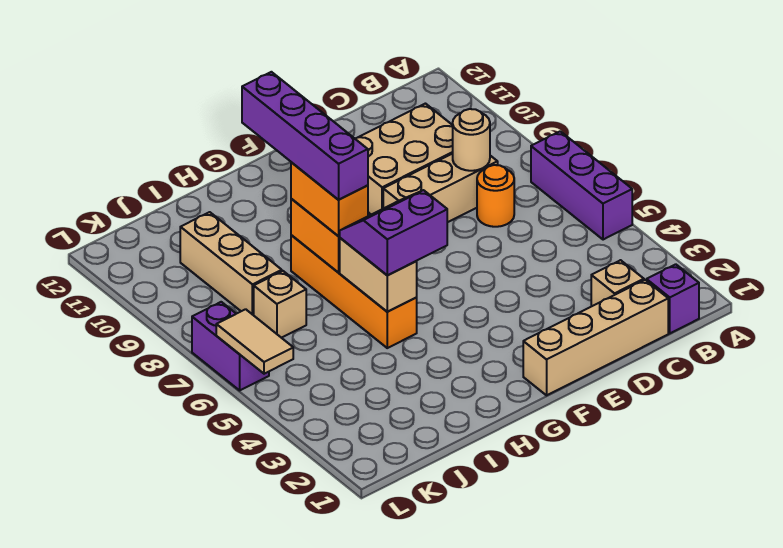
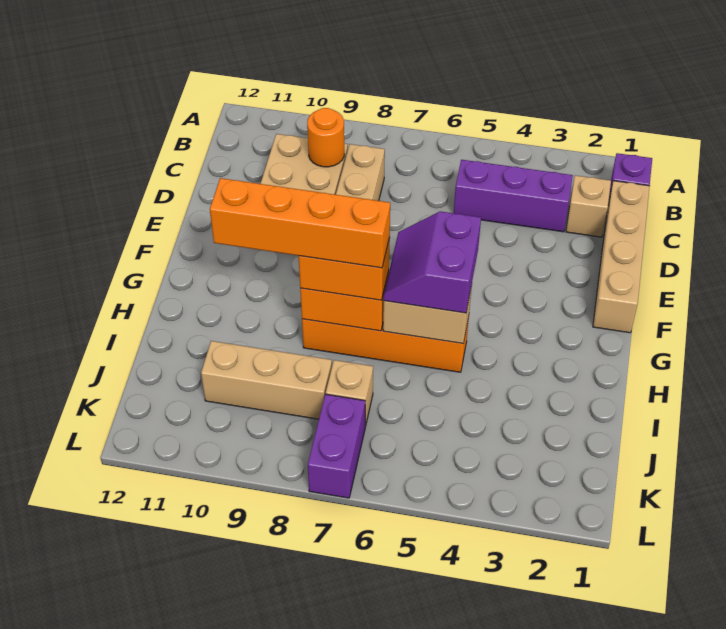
purple brick A5:A7 level 1 -> purple brick C3:C5 level 1
orange round brick C7 level 1 -> orange round brick C9 level 2
tan round brick C8 level 2 -> none
purple brick H7:H10 level 4 -> orange brick H7:H10 level 4
tan tile L5:L6 level 2 -> none
purple brick L6:L7 level 1 -> purple brick K7:L7 level 1

